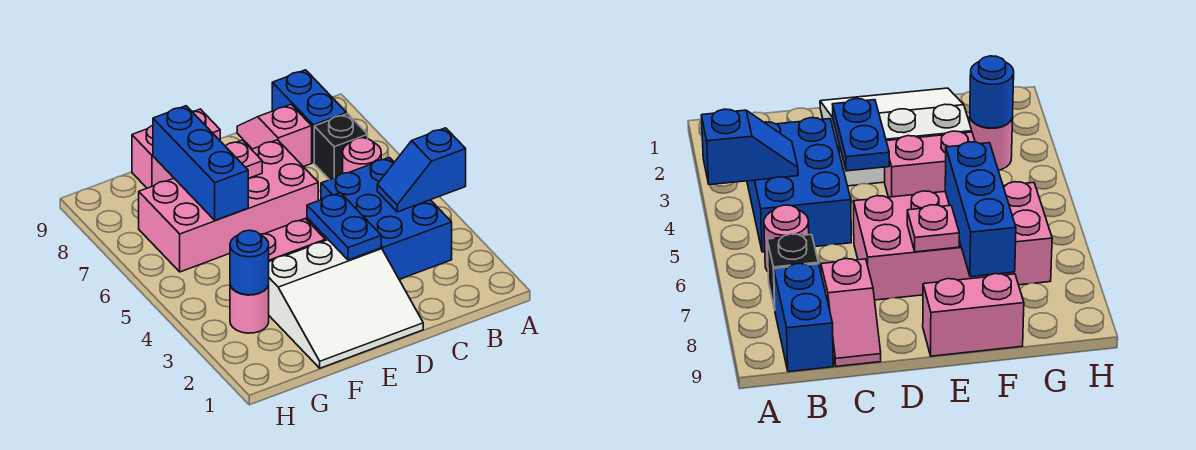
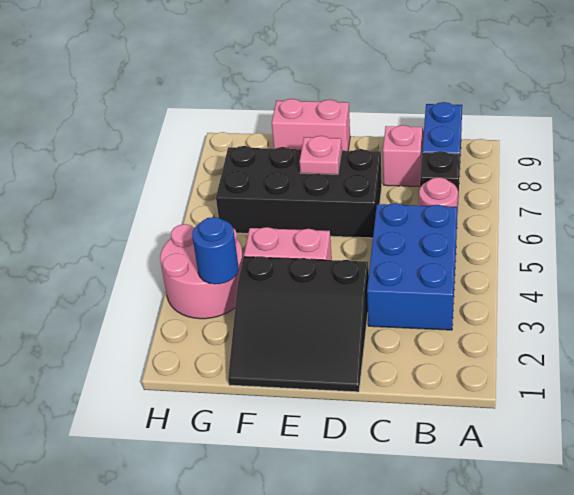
blue slope A4:B4 level 2 top A -> none
white slope D1:F3 level 1 top 3 -> black slope D1:F3 level 1 top 3
blue plate D3:D4 level 2 -> none
pink brick D6:G7 level 1 -> black brick D6:G7 level 1
blue brick F6:F8 level 2 -> none
pink round brick G3 level 1 -> pink round brick G3:H4 level 1

